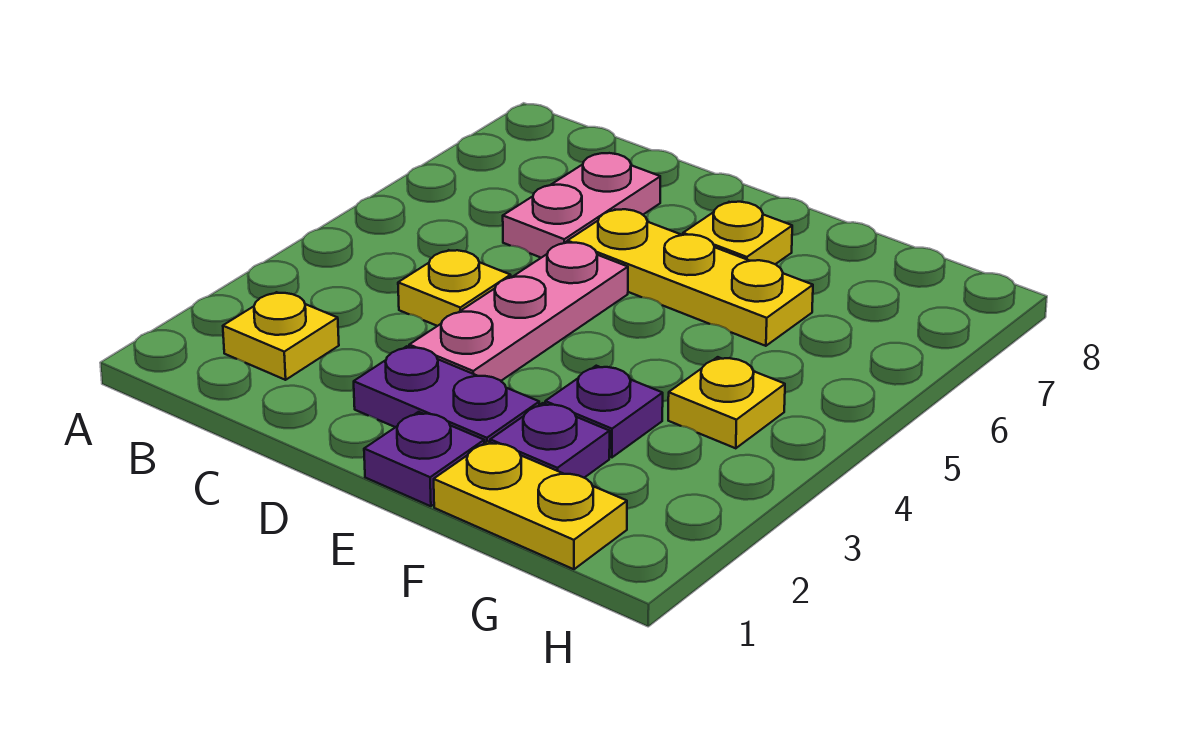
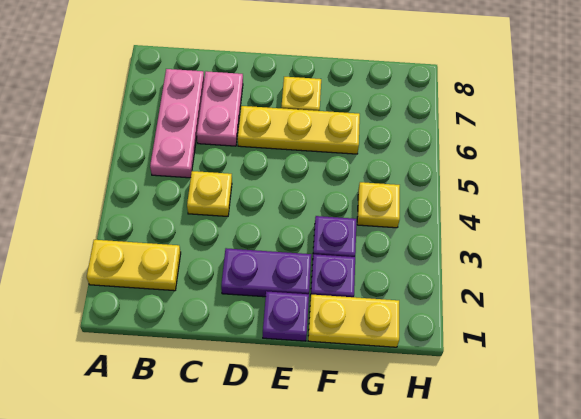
yellow plate B2 level 1 -> yellow plate A2:B2 level 1
pink plate D3:D5 level 1 -> pink plate B5:B7 level 1

